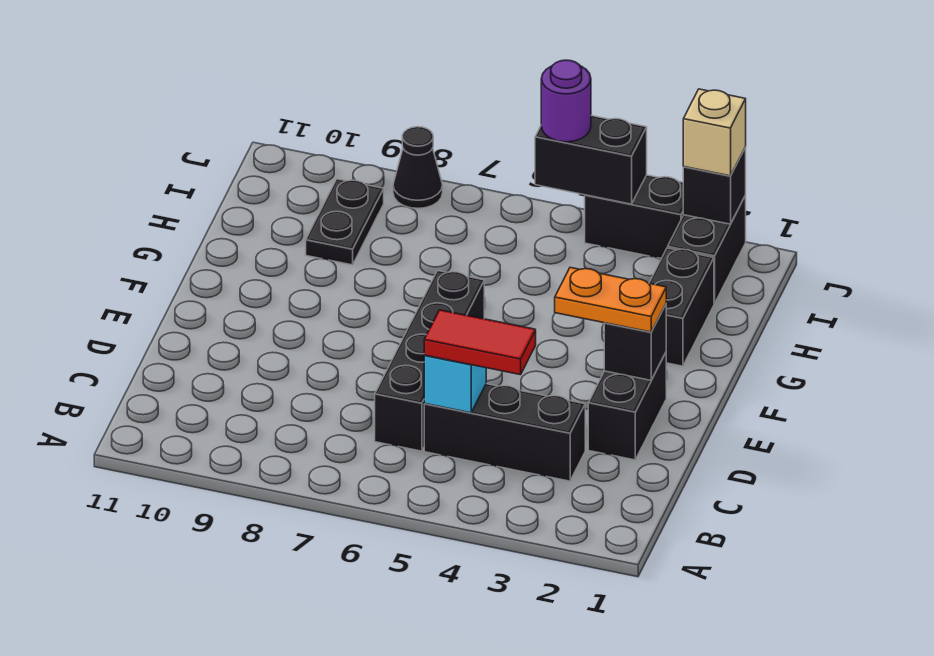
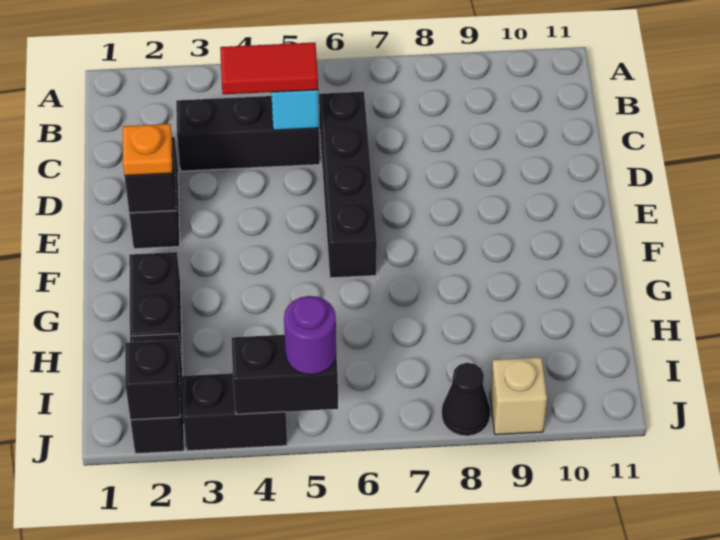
orange plate E2:E3 level 3 -> orange plate E2 level 3
black plate H9:I9 level 1 -> none
tan brick J2 level 3 -> tan brick J9 level 1

